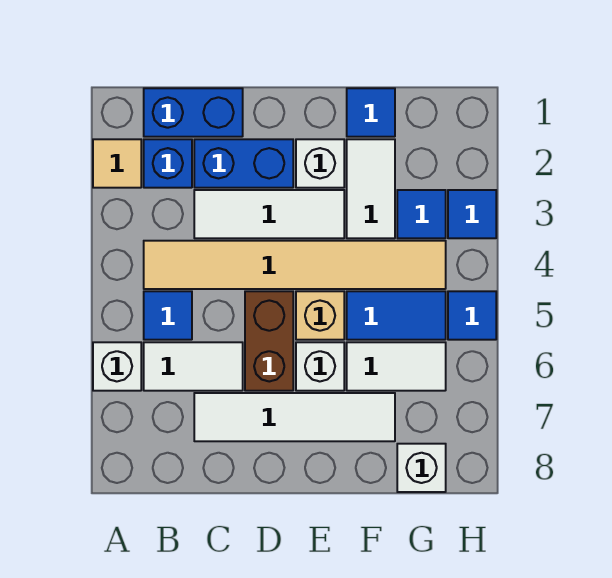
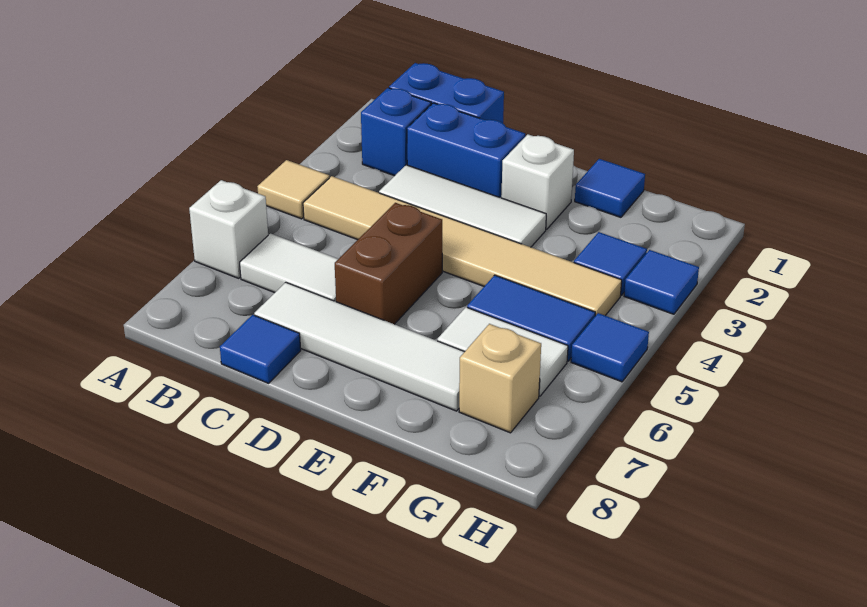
tan tile A2 level 1 -> tan tile A4 level 1
blue tile B5 level 1 -> blue tile C8 level 1
tan brick E5 level 1 -> tan brick G7 level 1
white brick E6 level 1 -> none
white tile F2:F3 level 1 -> none
white brick G8 level 1 -> none

